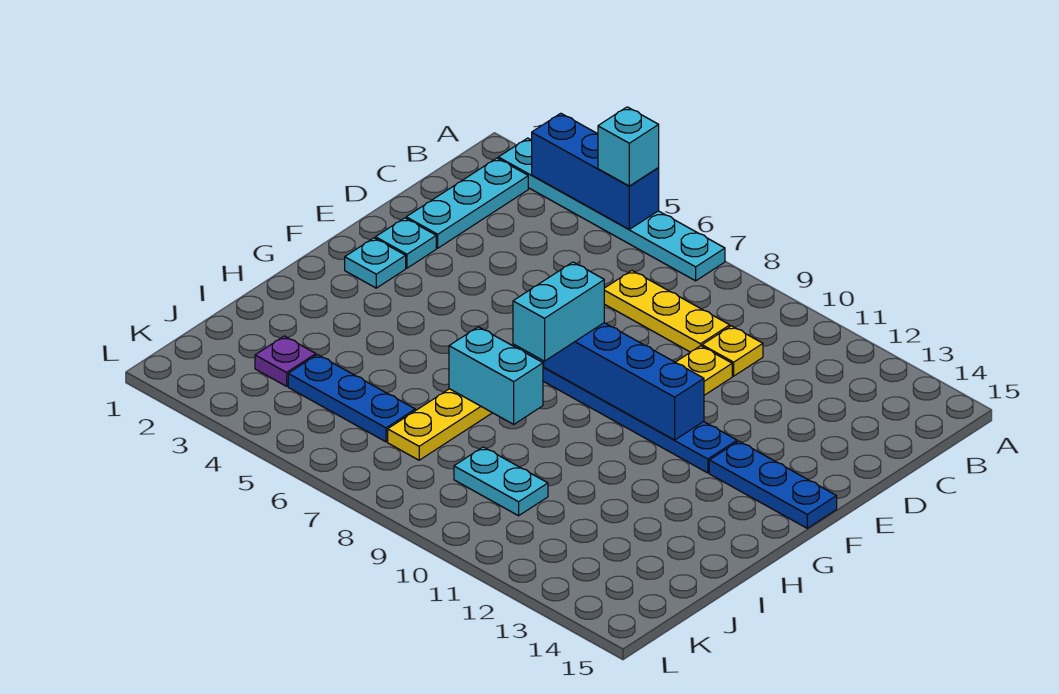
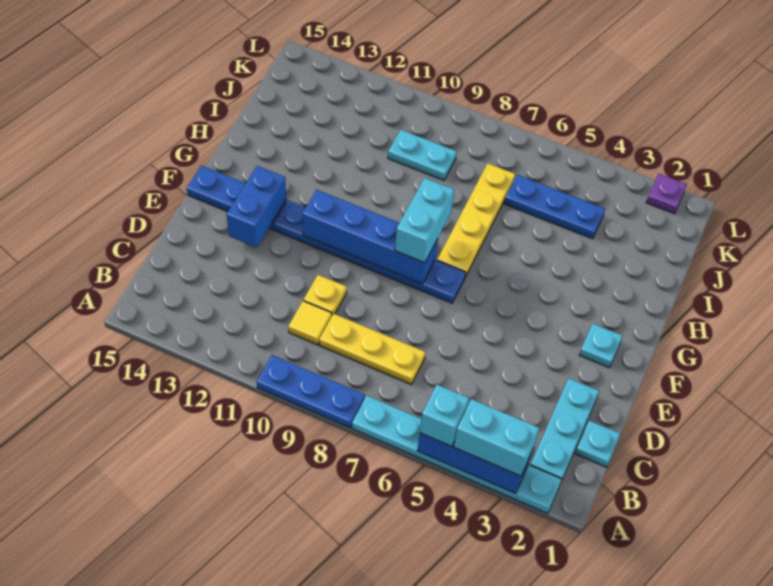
none -> blue plate A8:A10 level 1
yellow plate C10 level 1 -> yellow tile C10 level 1
cyan plate E2 level 1 -> cyan plate C1 level 1
none -> blue brick E13:F13 level 2
cyan brick H7:H8 level 2 -> cyan brick A3:A4 level 3
purple plate J3 level 1 -> purple plate L2 level 1

